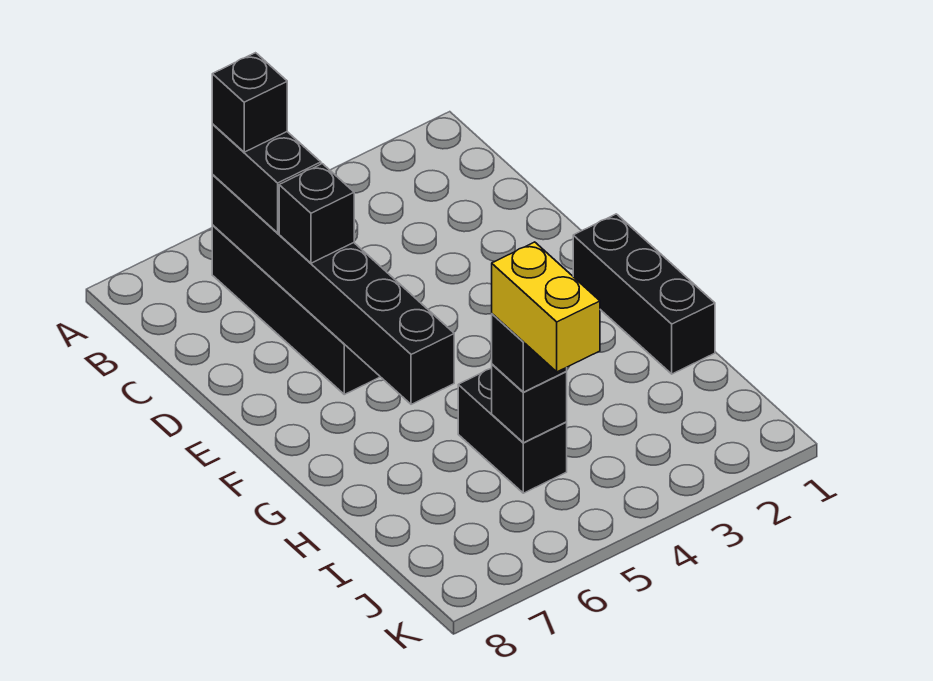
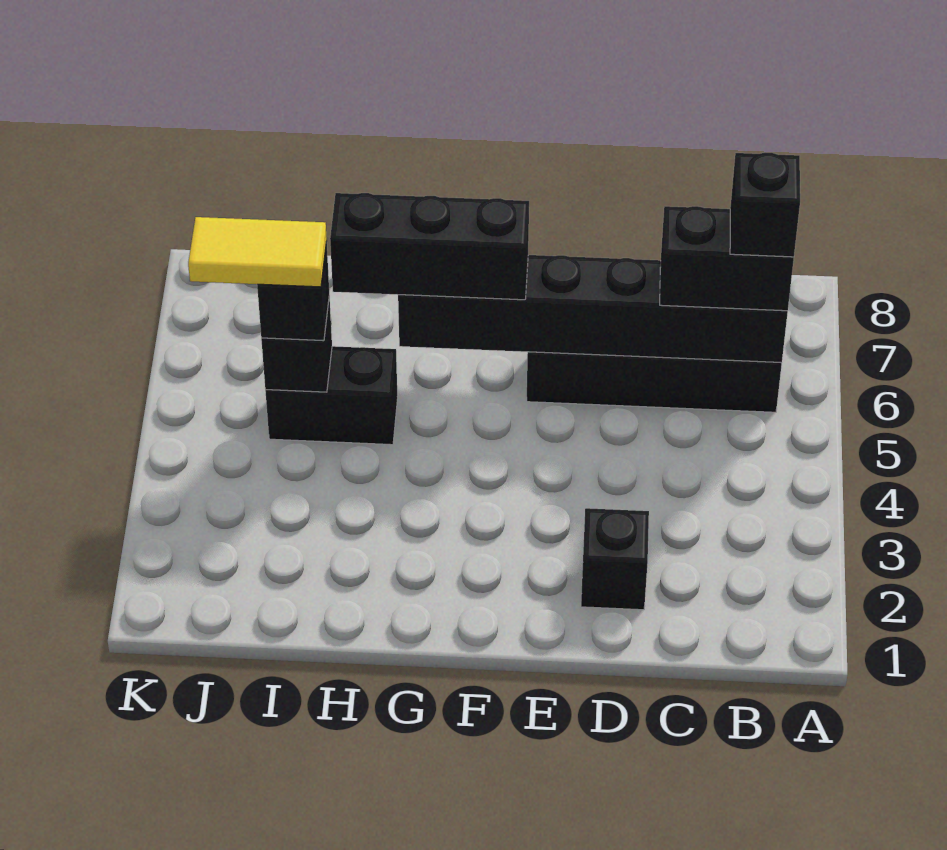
black brick D6 level 3 -> black brick D2 level 1
black brick F1:H1 level 1 -> black brick F6:H6 level 3
yellow brick I5:J5 level 4 -> yellow tile I5:J5 level 4

